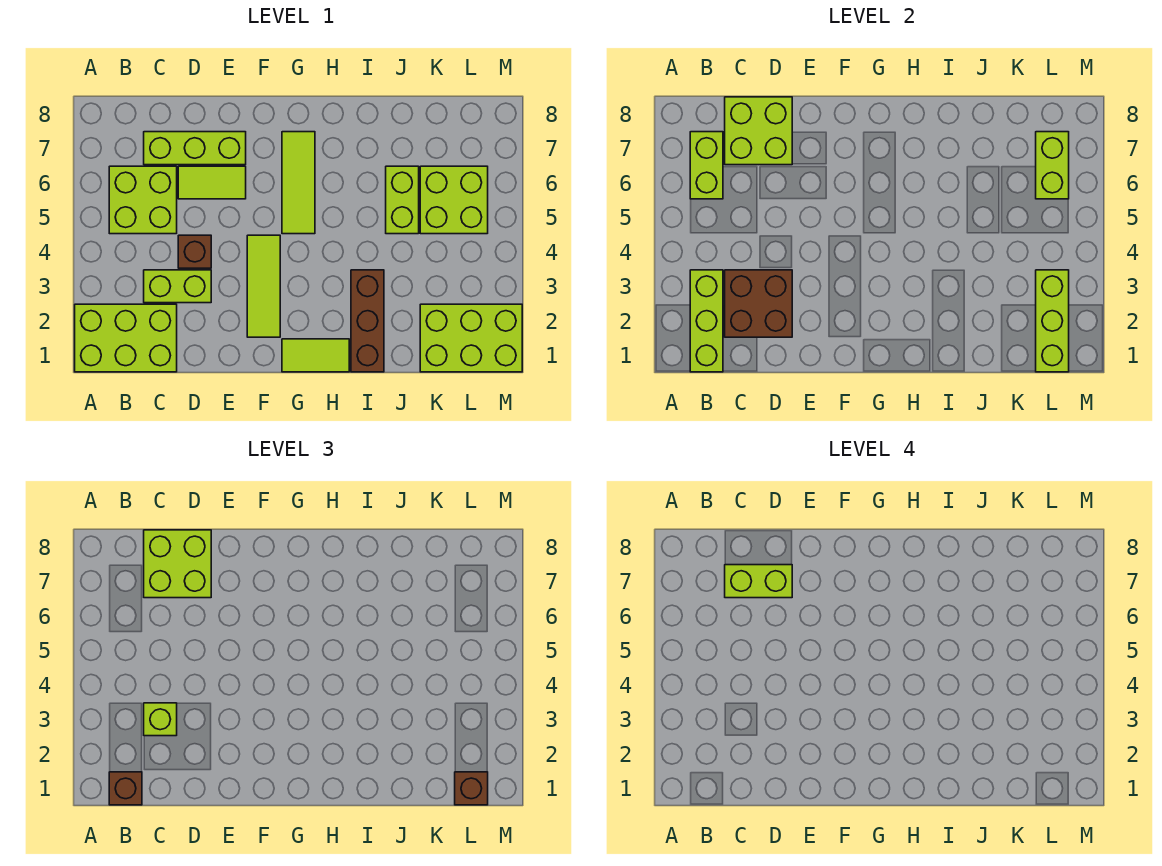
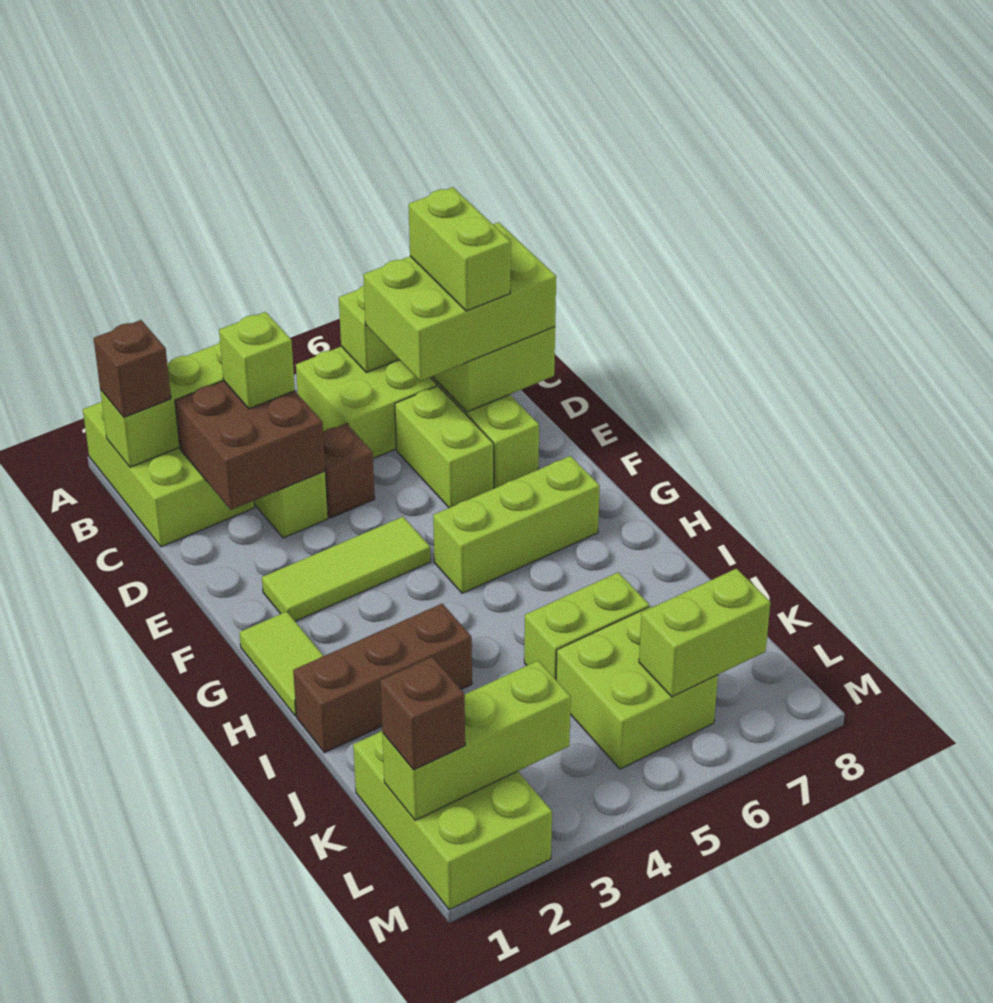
lime brick C7:D8 level 3 -> lime brick C6:D8 level 3
lime tile D6:E6 level 1 -> lime brick D6:E6 level 1
lime tile G5:G7 level 1 -> lime brick G5:G7 level 1

